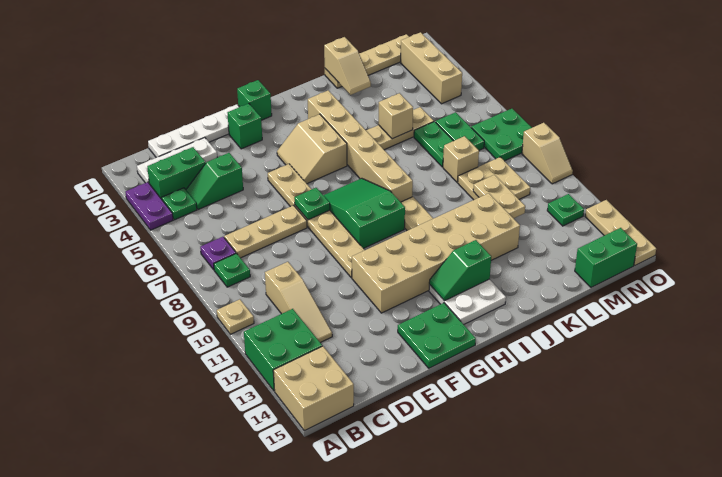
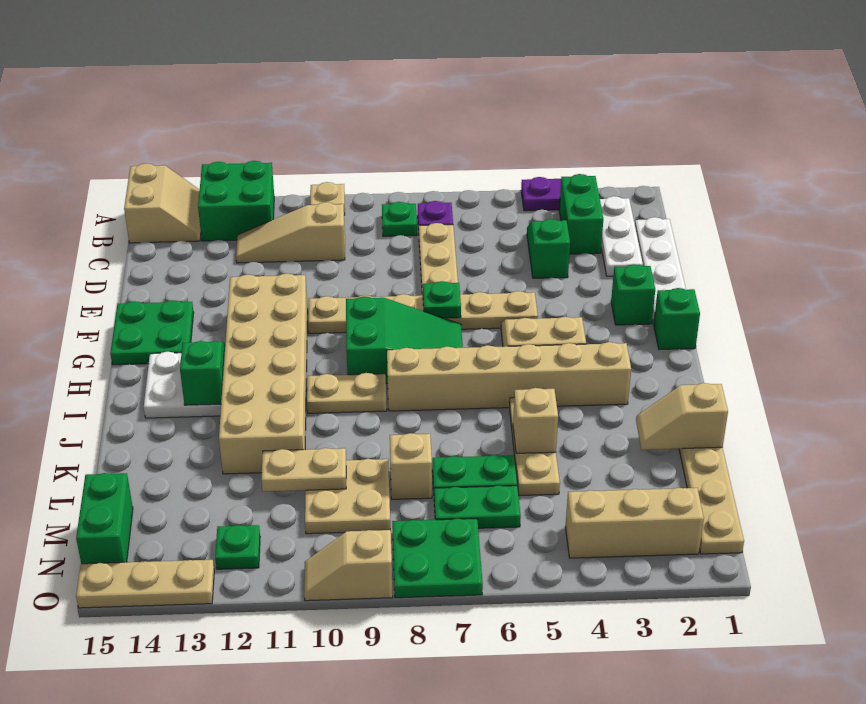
tan brick A14:B15 level 1 -> tan slope A14:B15 level 1 top 15
green plate B4 level 1 -> none

